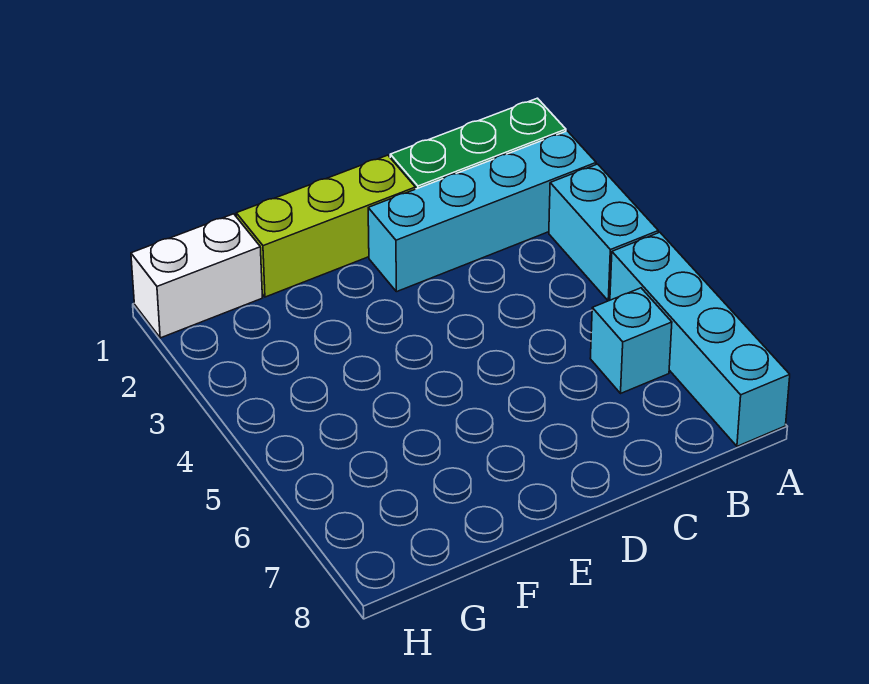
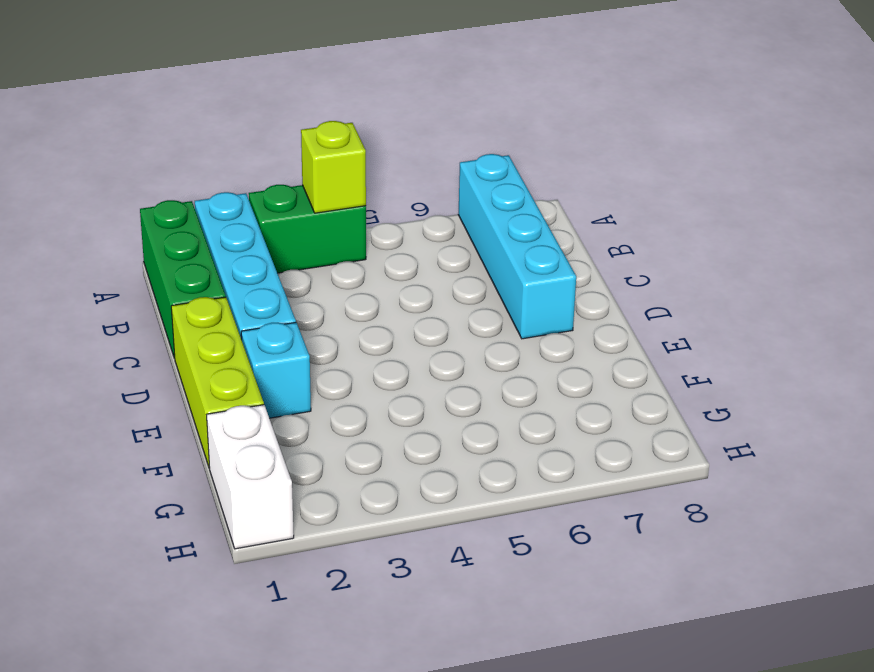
cyan brick A3:A4 level 1 -> green brick A3:A4 level 1
none -> lime brick A4 level 2
cyan brick A5:A8 level 1 -> cyan brick A7:D7 level 1
cyan brick B6 level 1 -> cyan brick E2 level 1

